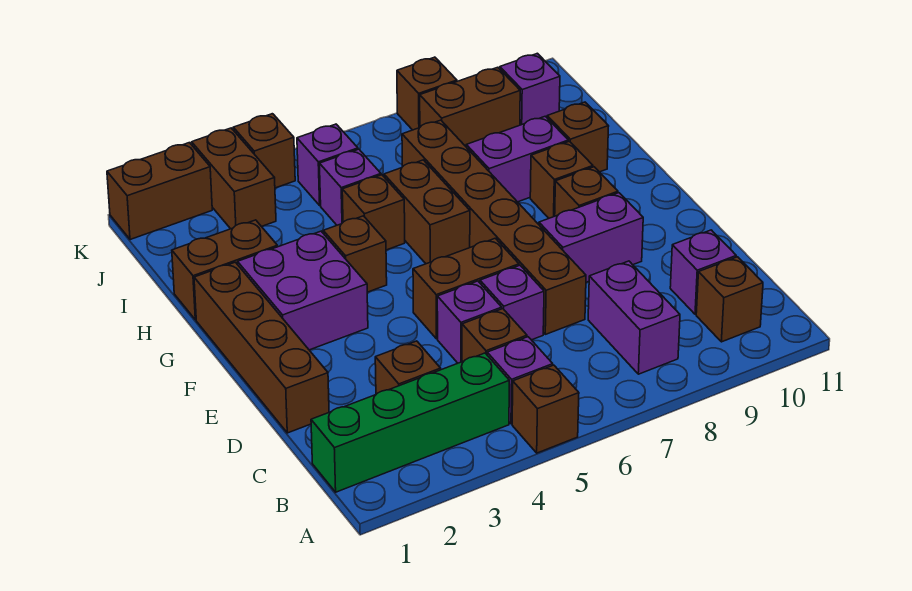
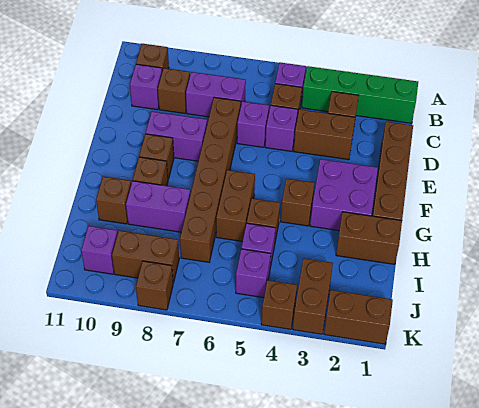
brown brick A5 level 1 -> brown brick C9 level 1
purple brick B8:C8 level 1 -> purple brick C7:C8 level 1
brown brick E5:E6 level 1 -> brown brick D3:D4 level 1

